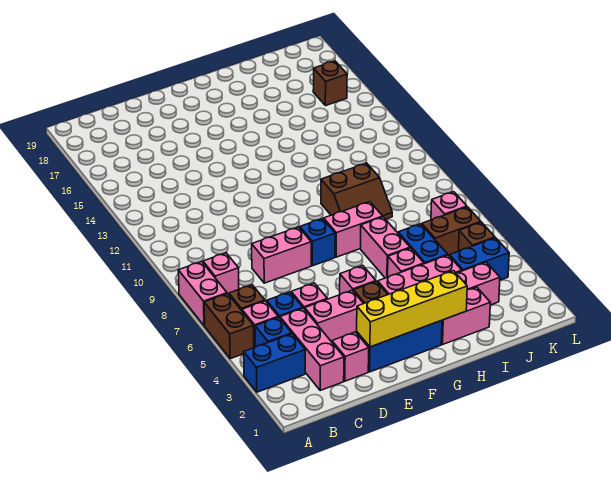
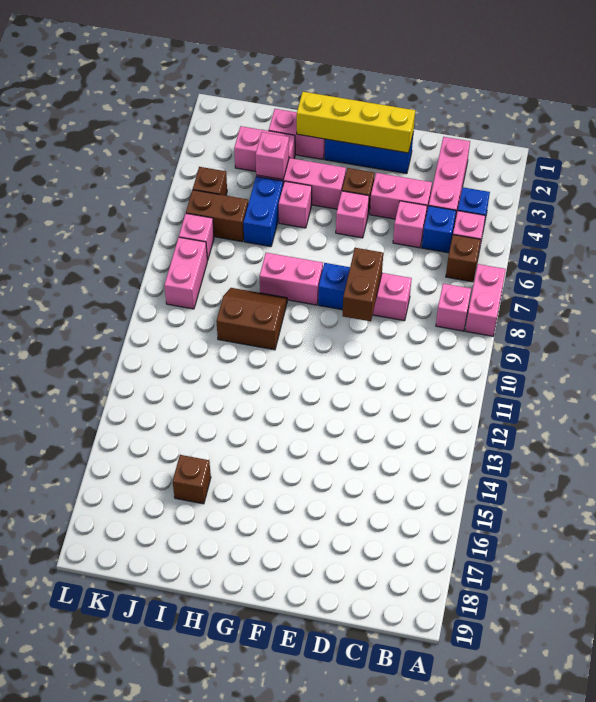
blue brick A3:B3 level 1 -> none
brown brick A5:A6 level 1 -> brown brick E8:E9 level 2
pink brick D2 level 1 -> pink brick I4 level 2
pink brick H6:H7 level 1 -> pink brick K8:K9 level 1
blue brick J4:K4 level 1 -> none
brown brick K16 level 1 -> brown brick I16 level 1

